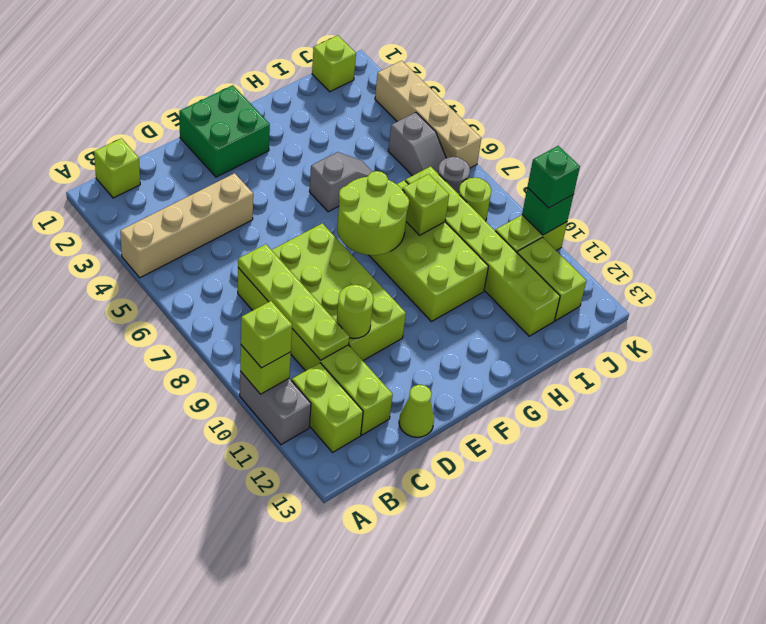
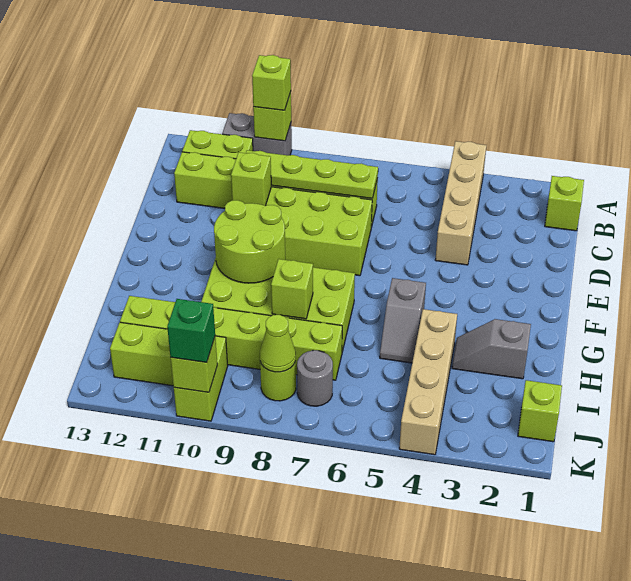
lime round brick D10 level 2 -> lime brick D10 level 2
lime cone D13 level 1 -> lime cone J8 level 2
green brick E1:F2 level 1 -> none
lime round brick F7:G8 level 2 -> lime round brick F9:G10 level 2
grey slope J5:J6 level 1 top 5 -> grey slope H2:H3 level 1 top 2
tan brick K3:K6 level 1 -> tan brick H4:K4 level 1
green brick K10 level 2 -> lime brick K10 level 2

